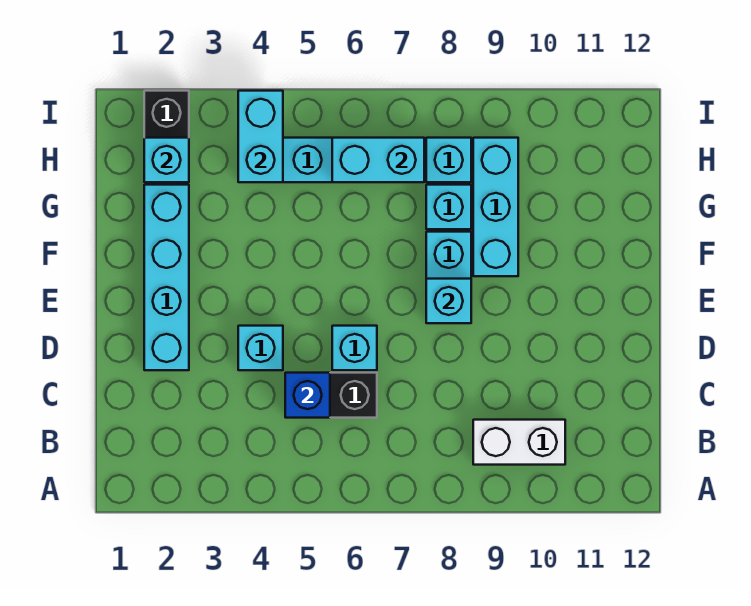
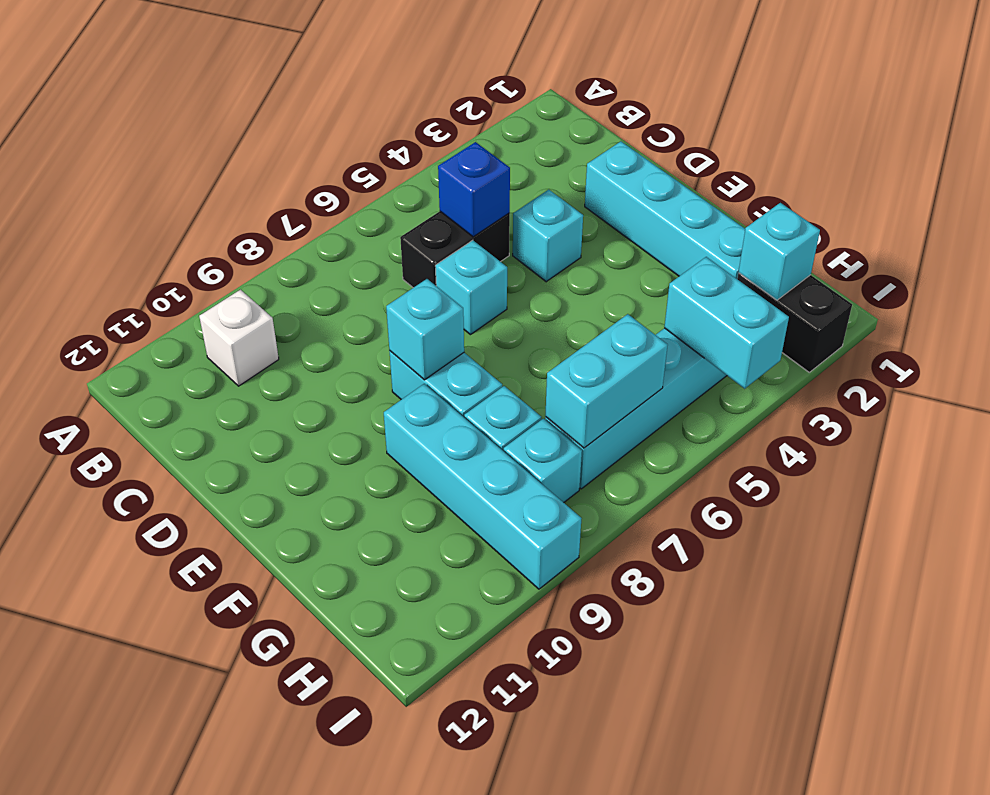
white brick B9:B10 level 1 -> white brick B10 level 1
cyan brick F9:H9 level 1 -> cyan brick F9:I9 level 1

